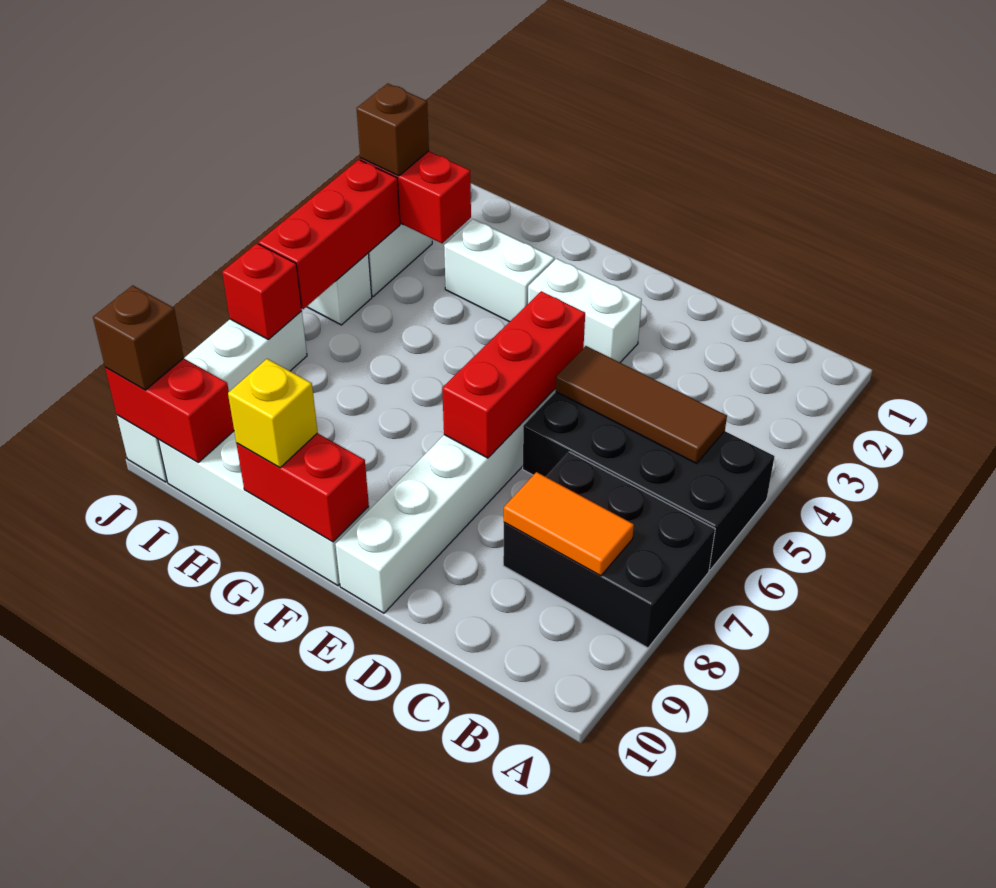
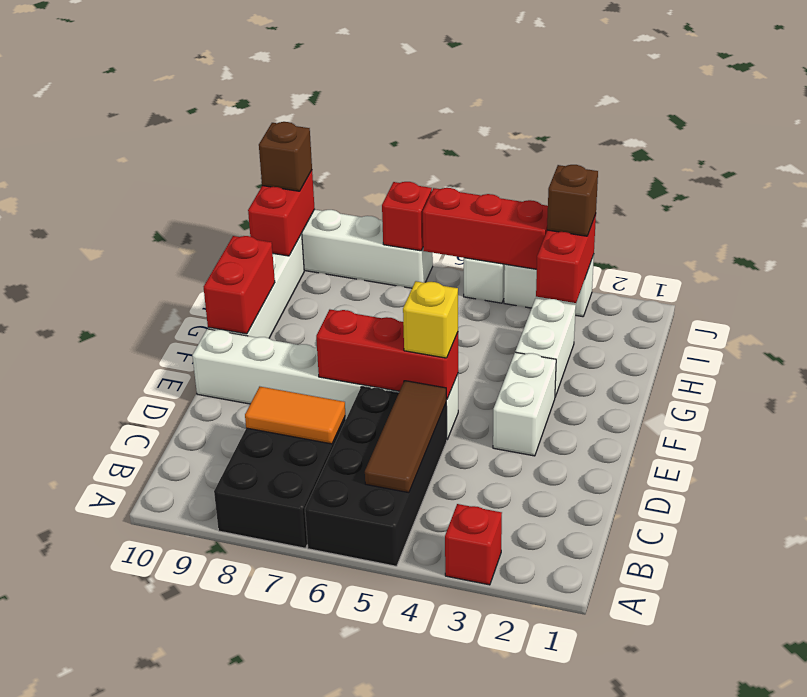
none -> red brick A3 level 1
orange tile B8:C8 level 2 -> orange tile C7:C8 level 2
yellow brick G10 level 3 -> yellow brick E5 level 3

